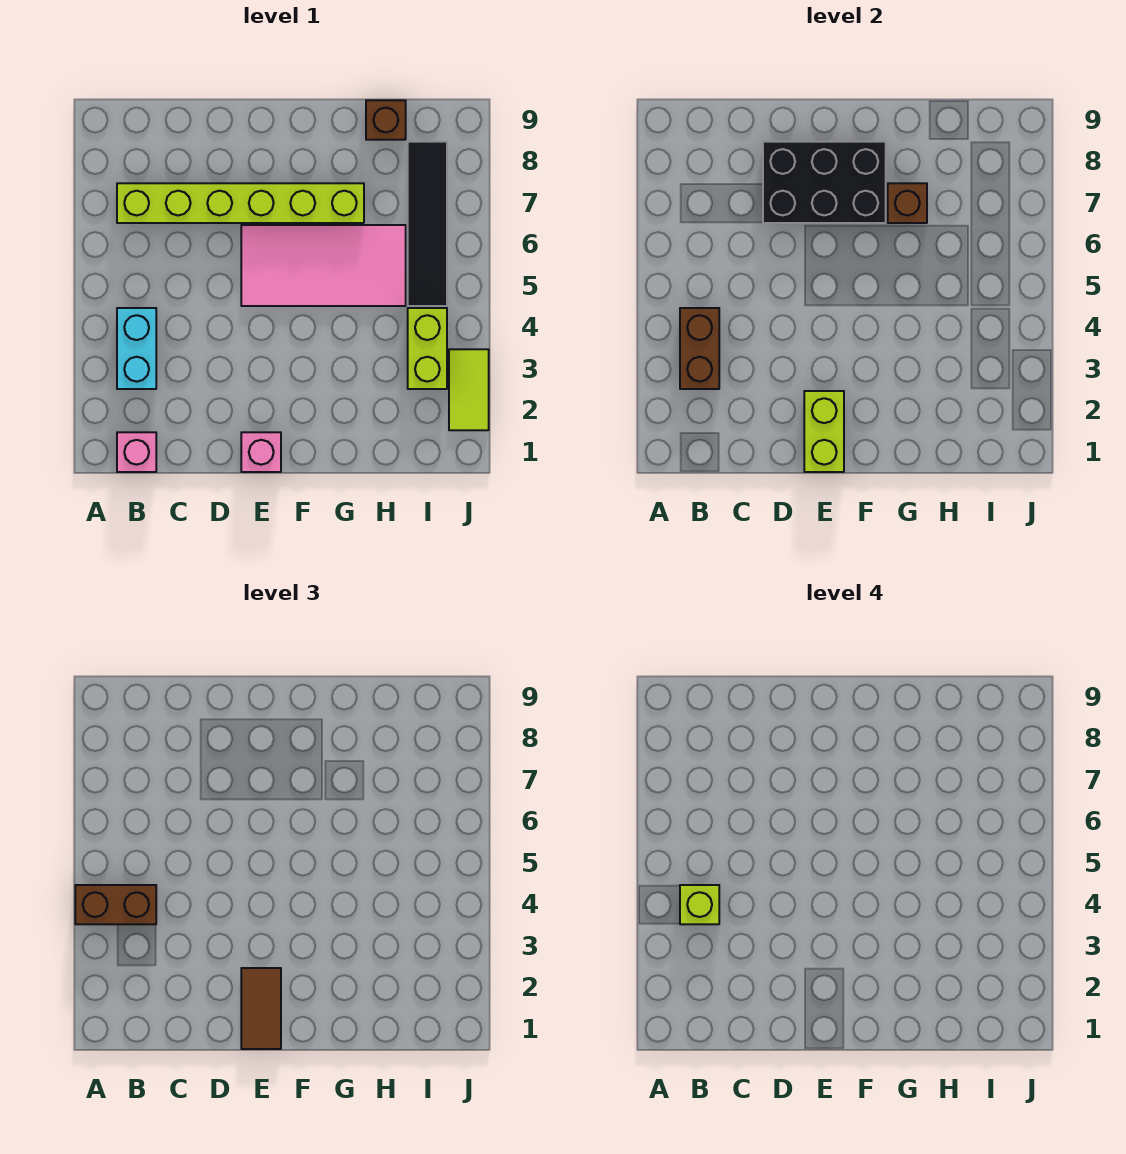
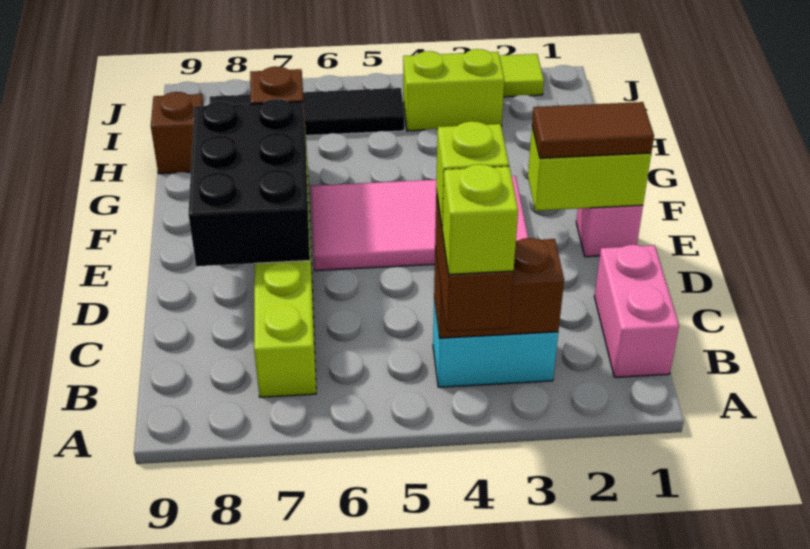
none -> lime brick A4 level 4
pink brick B1 level 1 -> pink brick B1:C1 level 1
pink tile E5:H6 level 1 -> pink tile E3:F6 level 1

